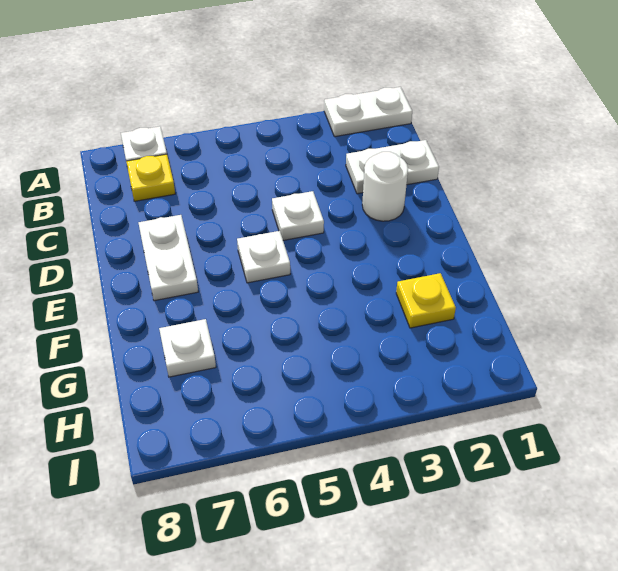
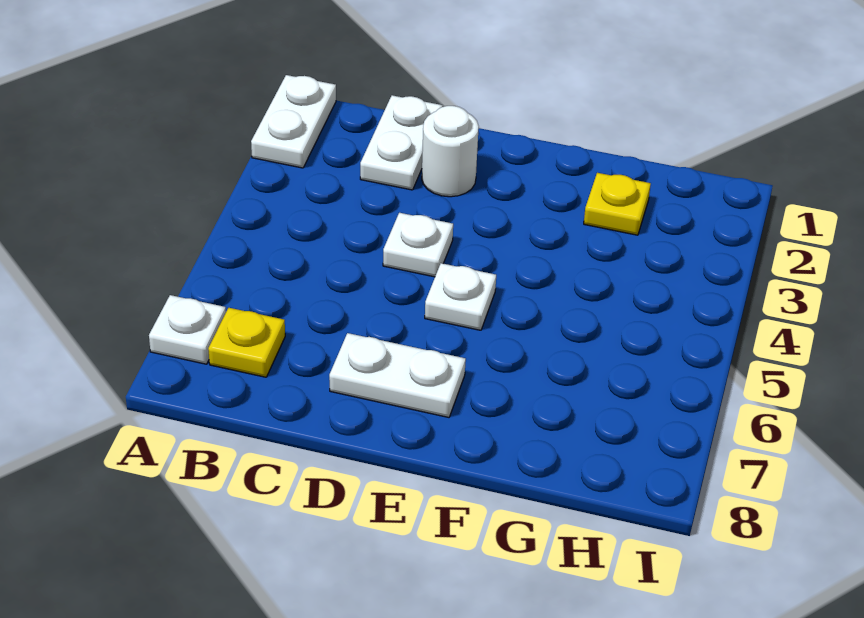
white plate G7 level 1 -> none

